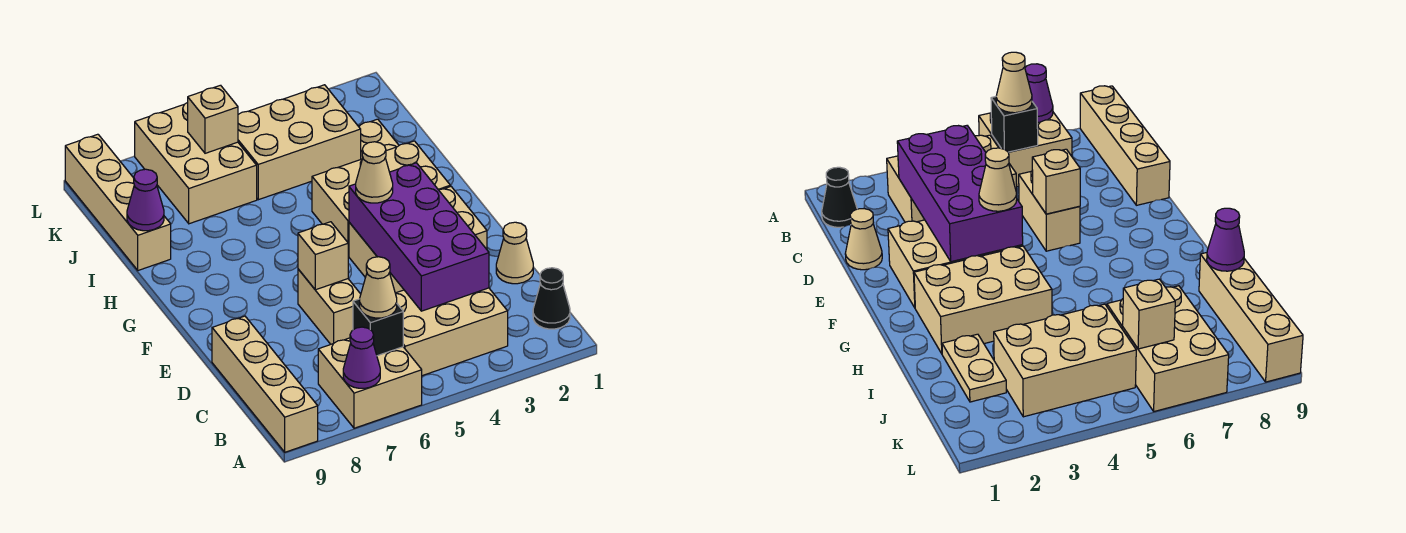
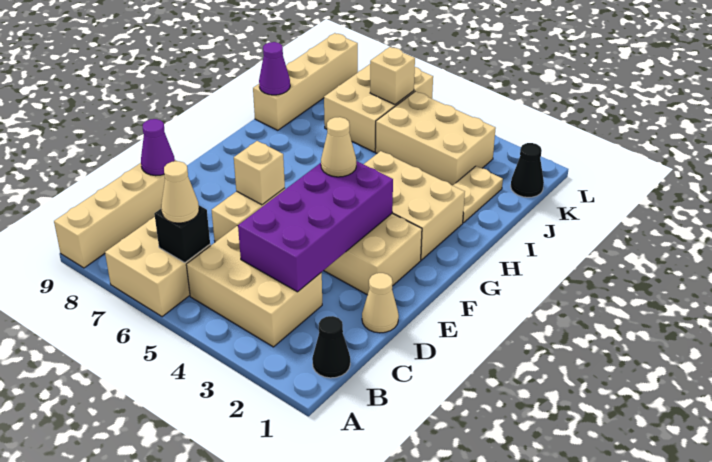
purple cone A7 level 2 -> purple cone D9 level 2
none -> black cone K1 level 1

